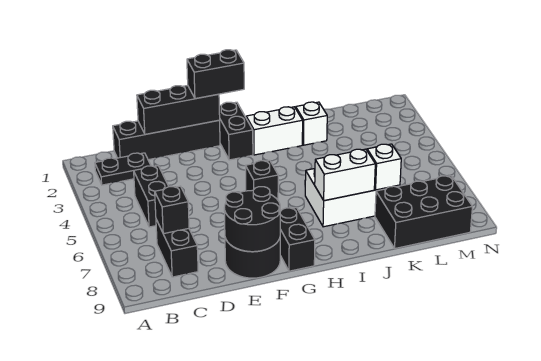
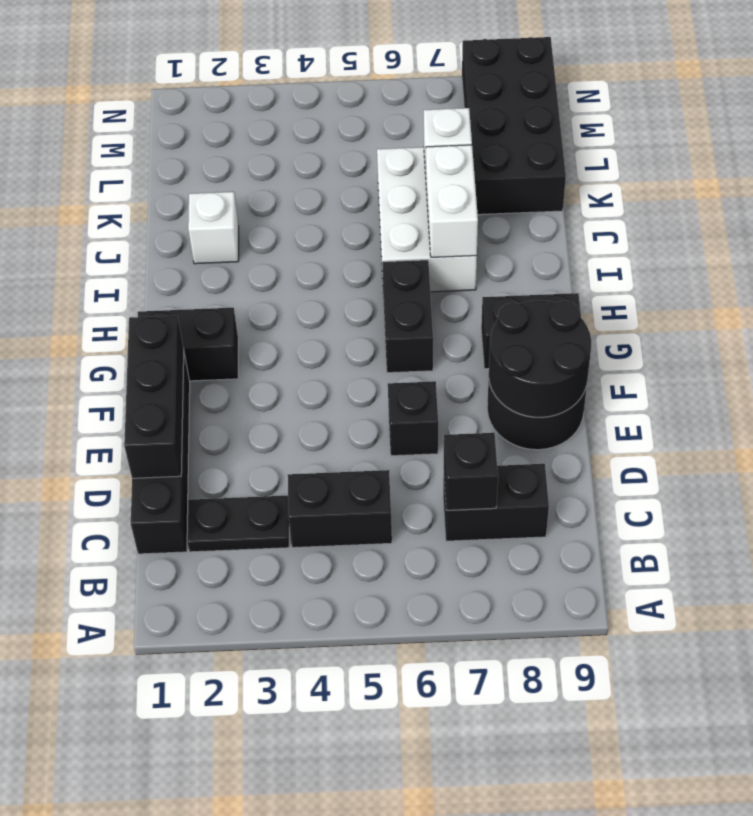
black plate B2:C2 level 1 -> black plate C2:C3 level 1
black brick F1:G1 level 3 -> black brick G6:H6 level 1
black brick G5 level 1 -> black brick E6 level 1
white brick H2:I2 level 1 -> none
black brick K8:M9 level 1 -> black brick K8:N9 level 1

